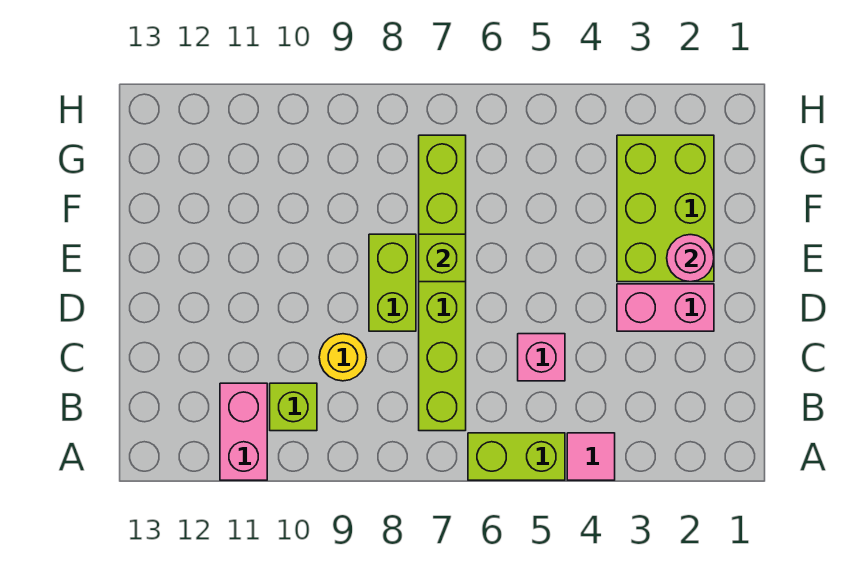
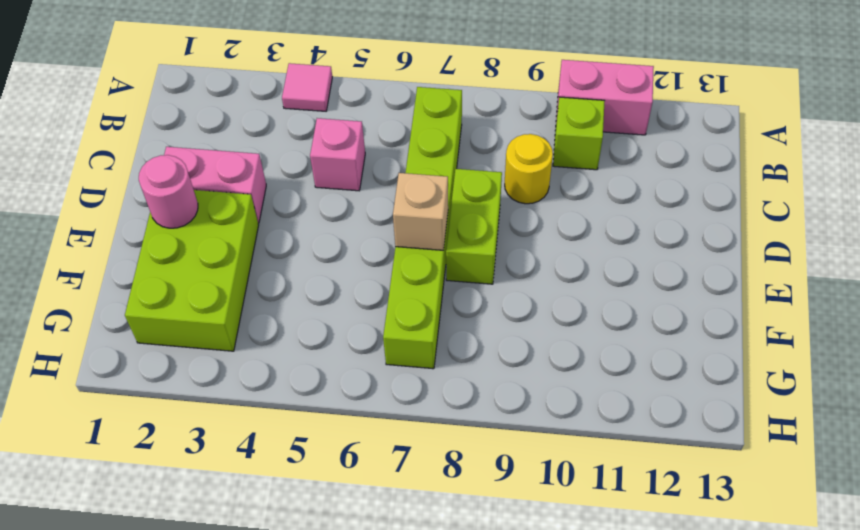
lime brick A5:A6 level 1 -> none
pink brick A11:B11 level 1 -> pink brick A10:A11 level 1
lime brick E7 level 2 -> tan brick E7 level 2

